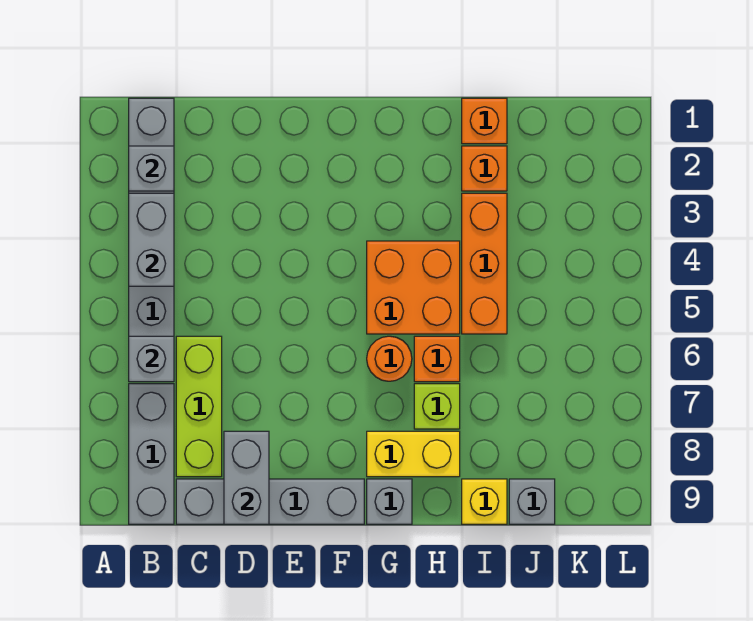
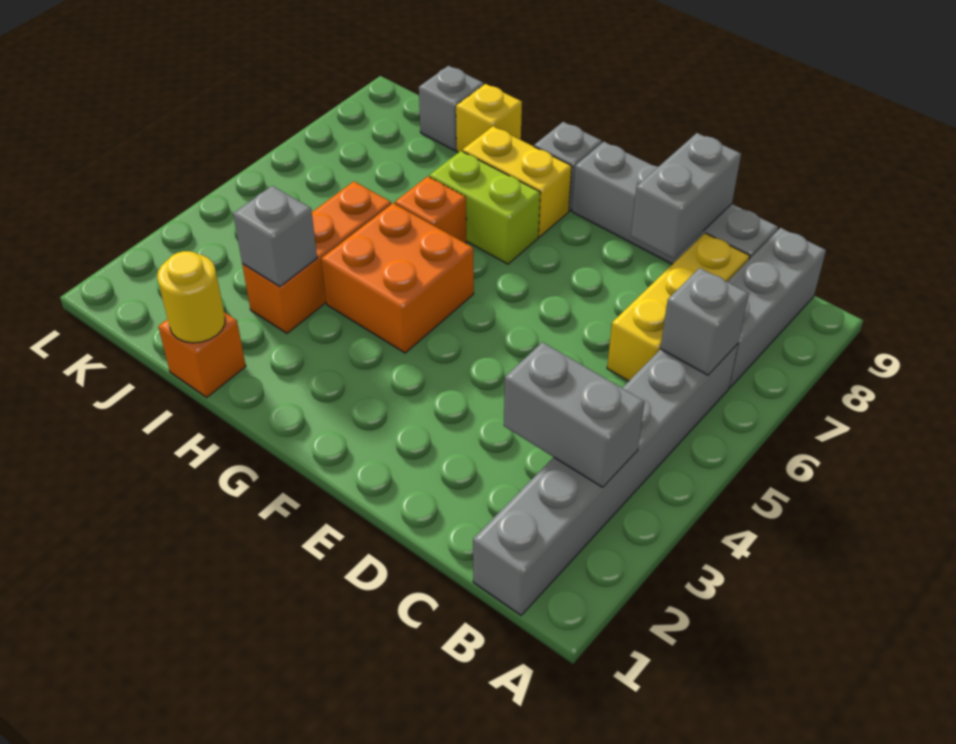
grey brick B2 level 2 -> grey brick I3 level 2
grey brick B3:B4 level 2 -> grey brick B3:C3 level 2
lime brick C6:C8 level 1 -> yellow brick C6:C8 level 1
orange round brick G6 level 1 -> none
lime brick H7 level 1 -> lime brick G7:H7 level 1
none -> yellow round brick I1 level 2
orange brick I2 level 1 -> none

